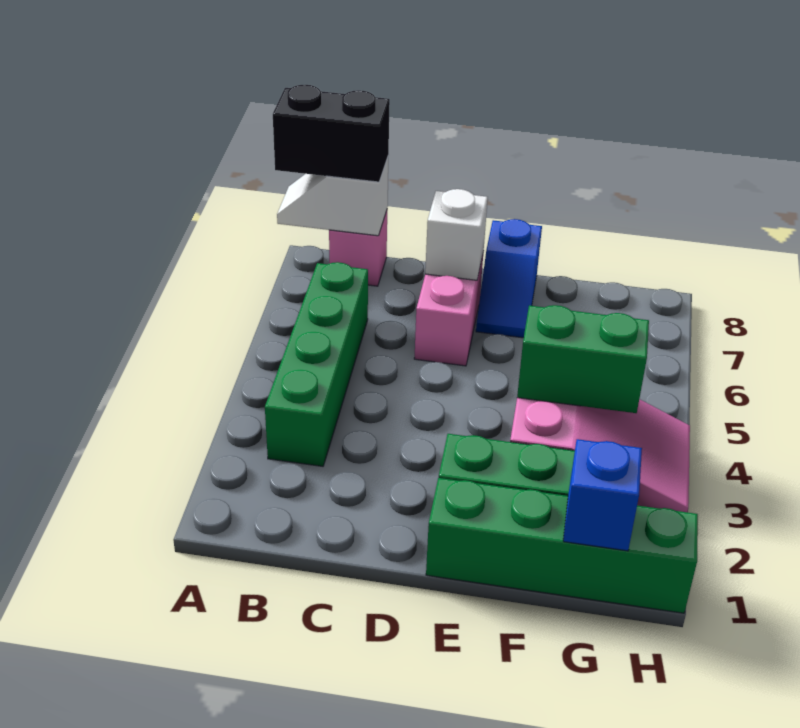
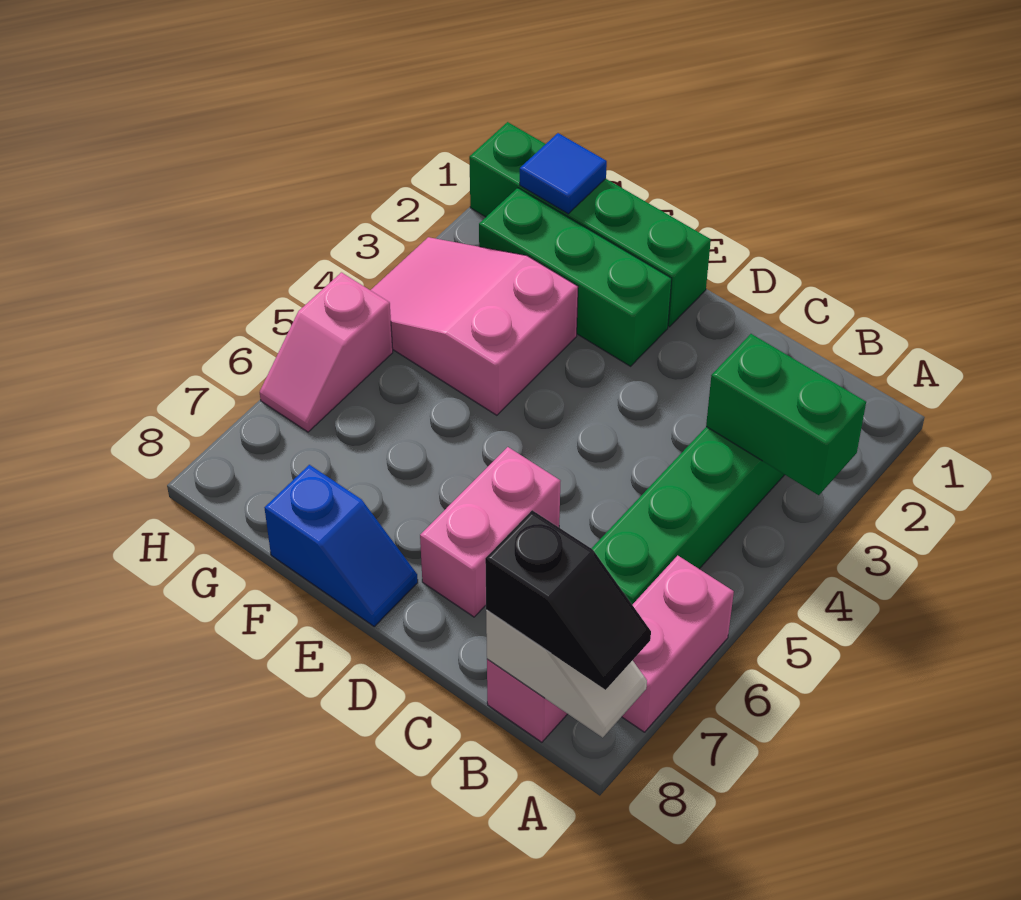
none -> pink brick A6:A7 level 1
black brick A8:B8 level 3 -> black slope A8:B8 level 3 top B
white brick D7 level 2 -> none
blue slope E7:E8 level 1 top 8 -> blue slope E8:F8 level 1 top F
green brick F4:G4 level 2 -> green brick A3:B3 level 2
blue brick G1 level 2 -> blue tile G1 level 2
none -> pink slope H5:H6 level 1 top 5

